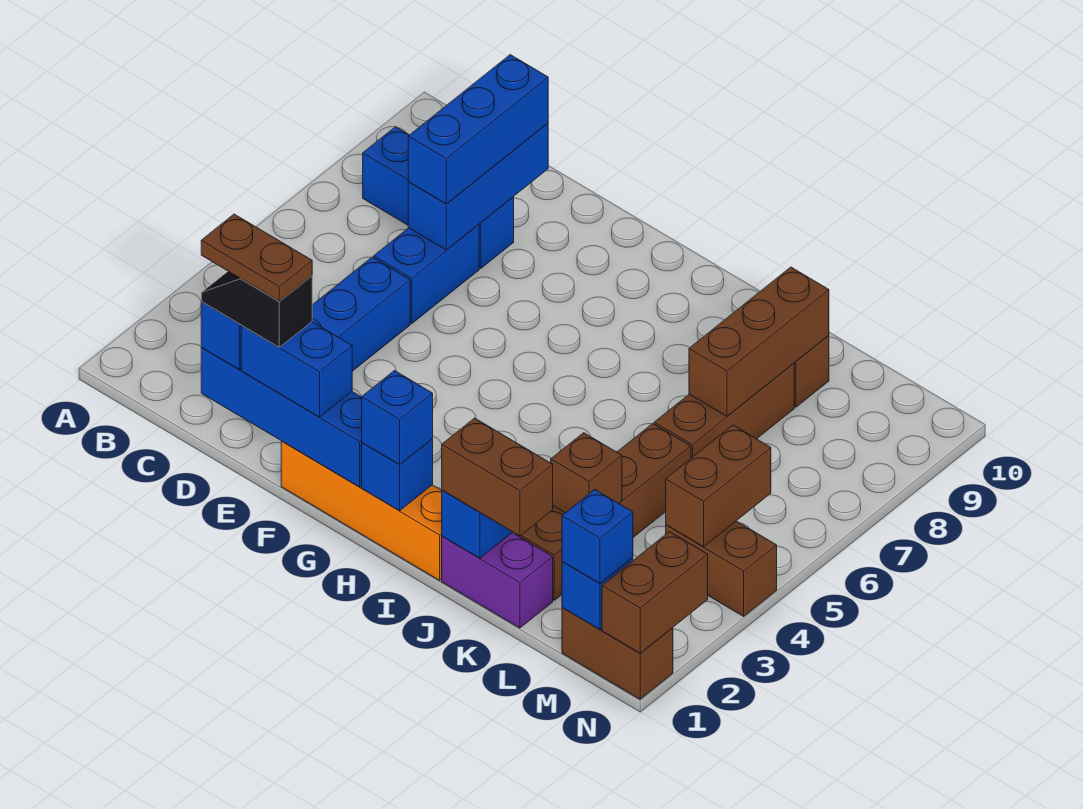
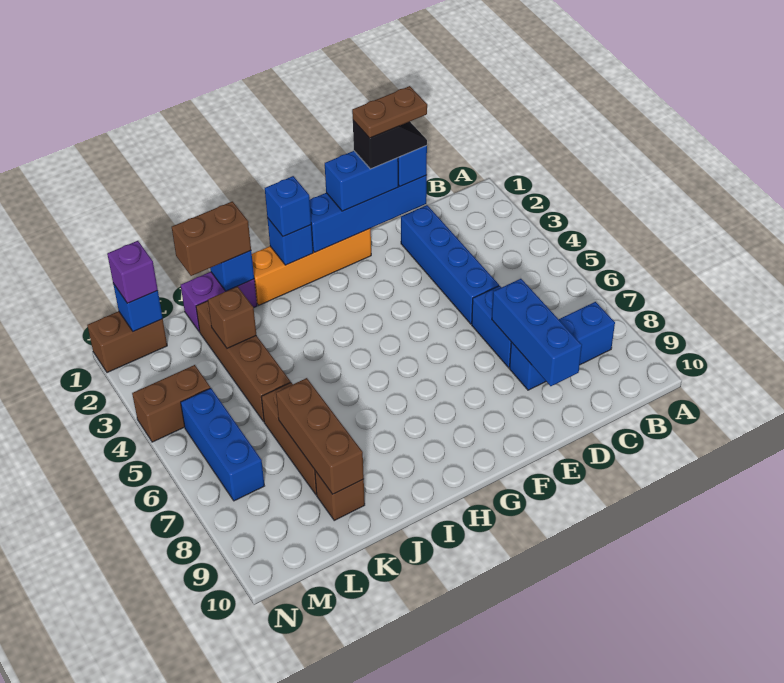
blue brick D7:D9 level 3 -> blue brick M5:M7 level 1
blue brick M1 level 3 -> purple brick M1 level 3
brown brick M4:M5 level 2 -> none
brown brick N1:N2 level 2 -> none

